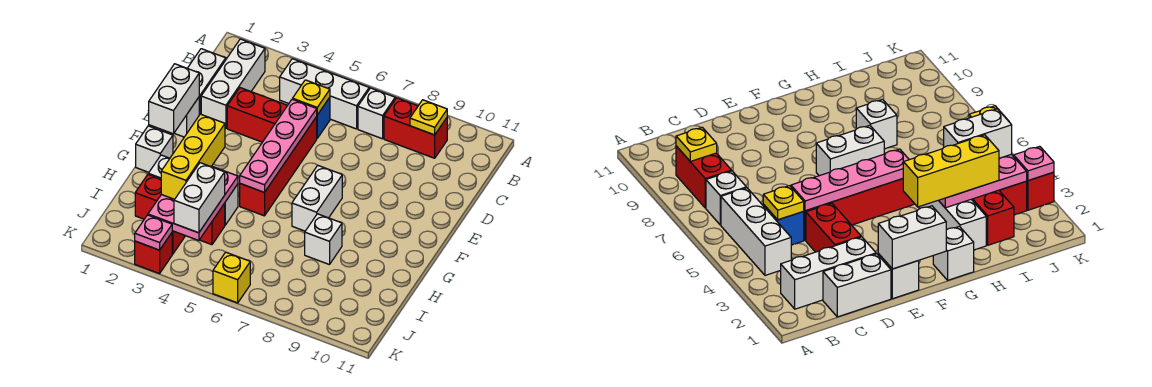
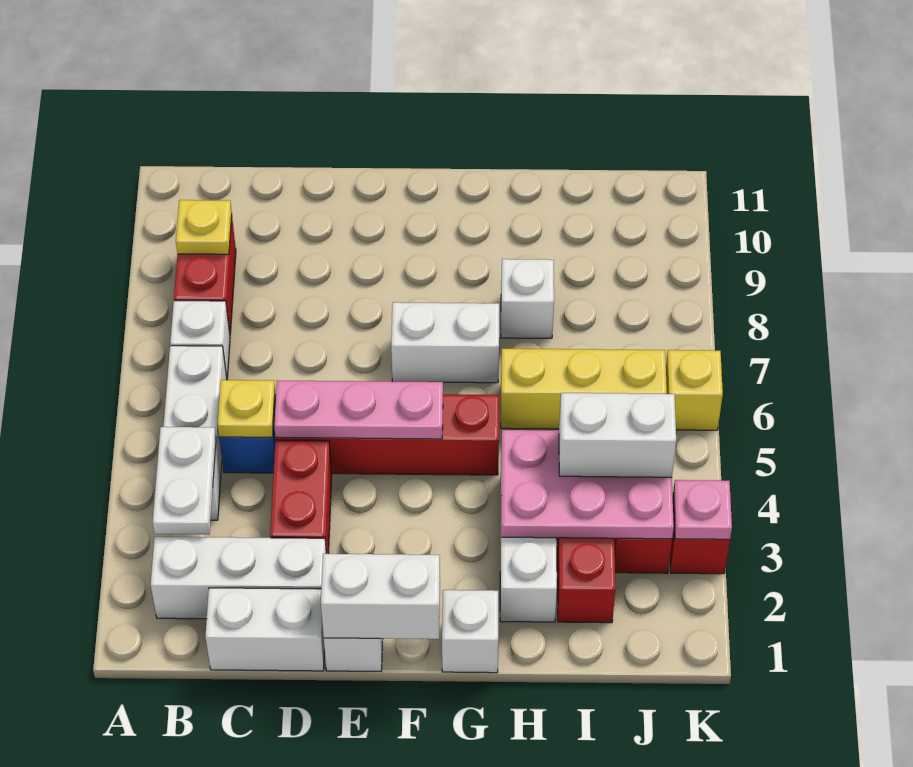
none -> white plate B3:B4 level 2
pink plate D5:G5 level 2 -> pink plate D5:F5 level 2
yellow brick G3:I3 level 3 -> yellow brick H6:J6 level 1

